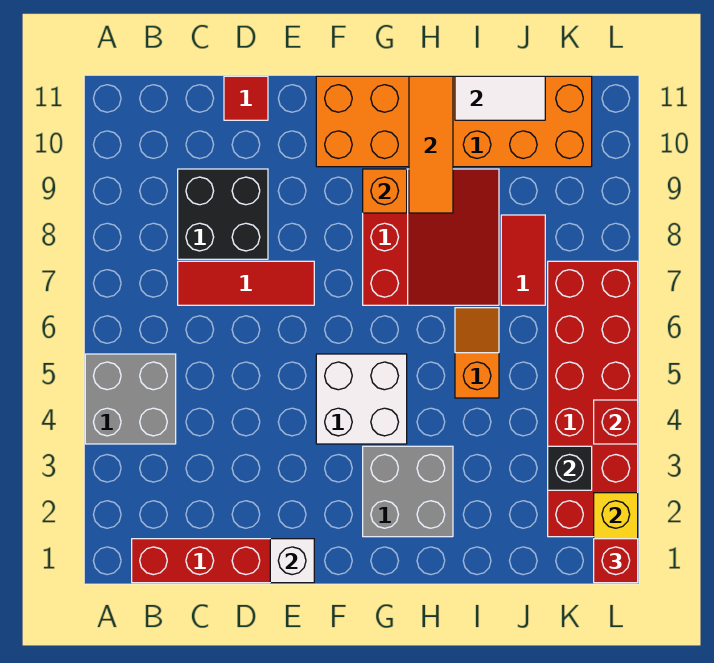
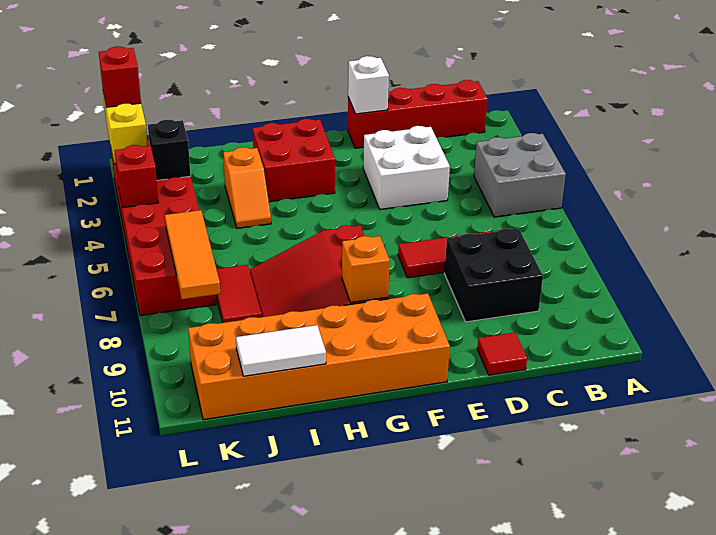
white brick F4:G5 level 1 -> white brick D3:E4 level 1
grey brick G2:H3 level 1 -> red brick G2:H3 level 1
orange tile H9:H11 level 2 -> orange tile K6:K8 level 2
orange slope I5:I6 level 1 top 5 -> orange slope I3:I4 level 1 top 3

